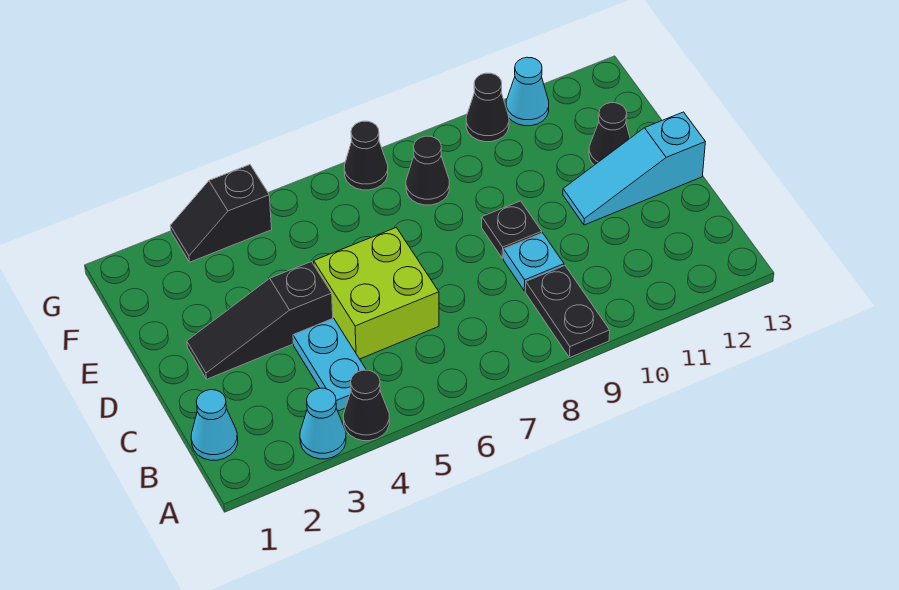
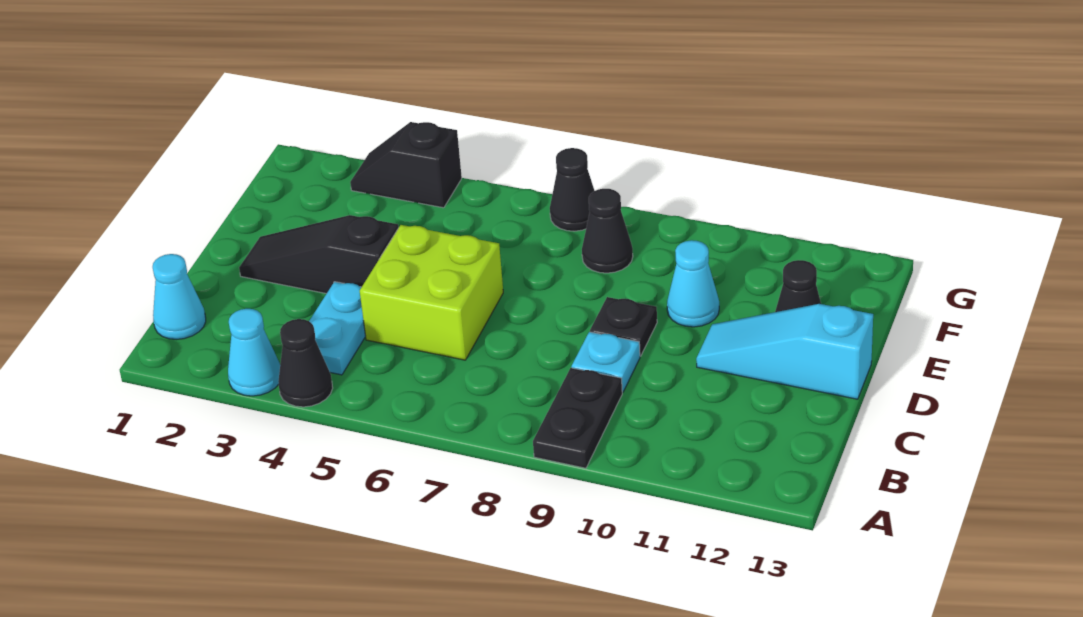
black cone G10 level 1 -> none
cyan cone G11 level 1 -> cyan cone E10 level 1

